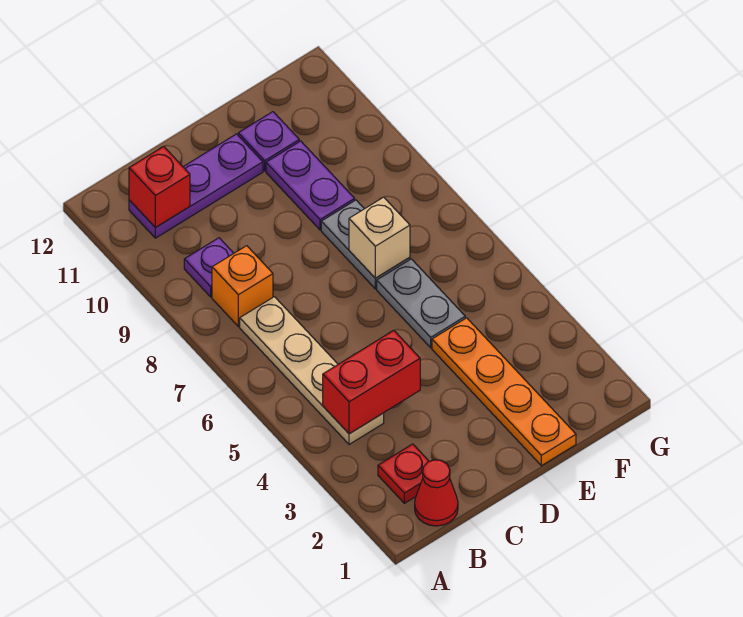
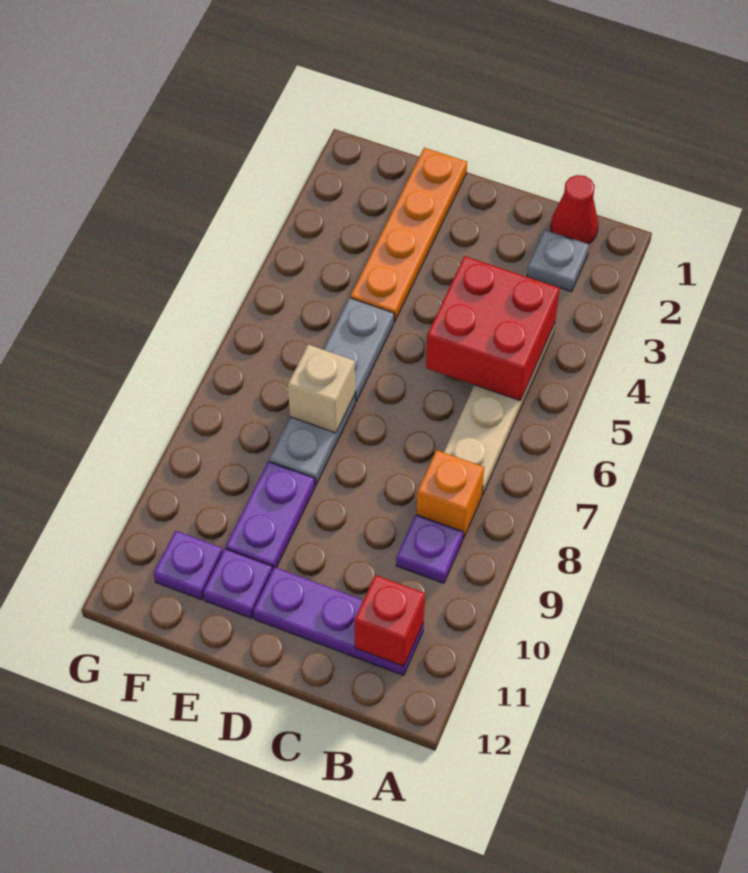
red plate B2 level 1 -> grey plate B2 level 1
red brick B4:C4 level 2 -> red brick B4:C5 level 2
none -> purple plate F11 level 1

